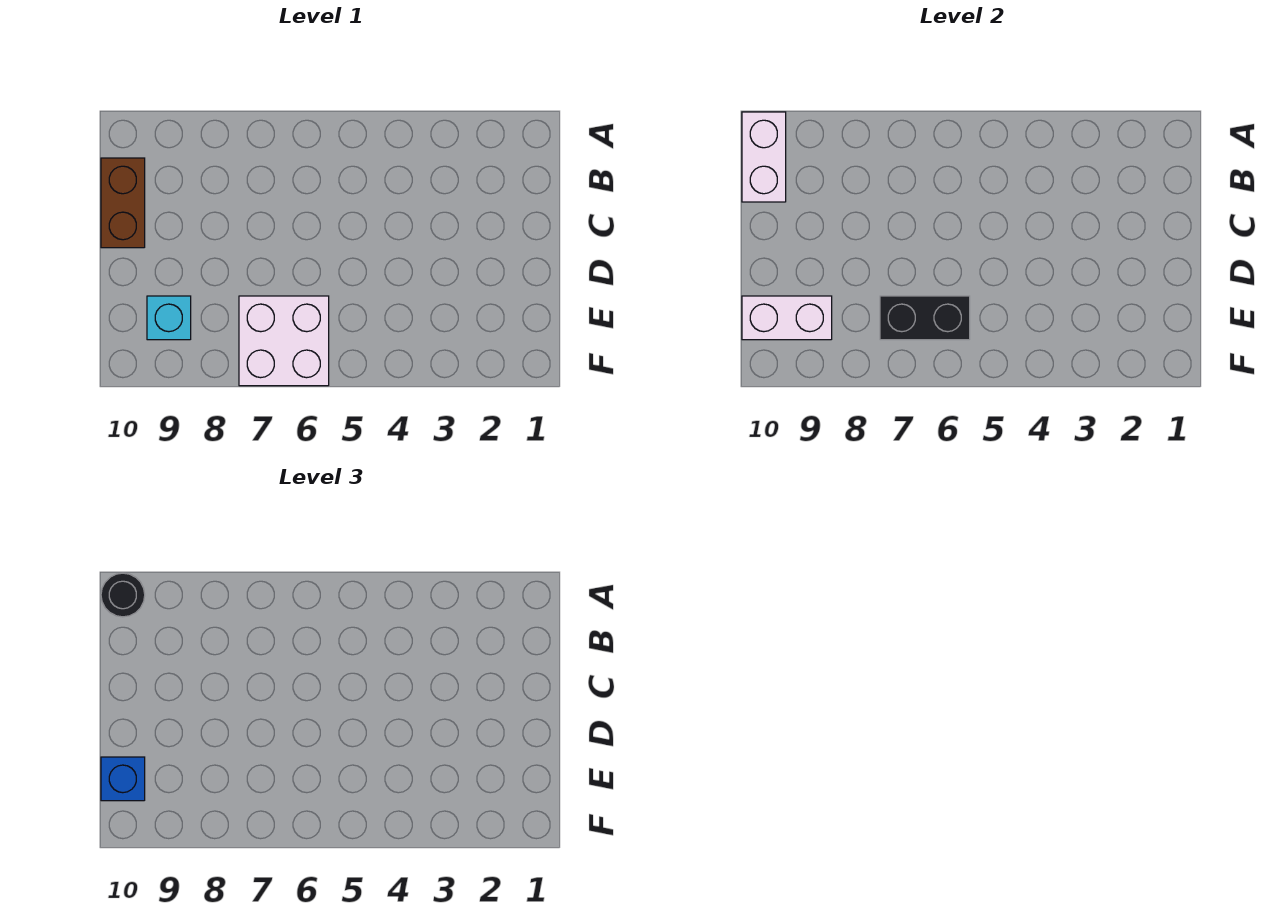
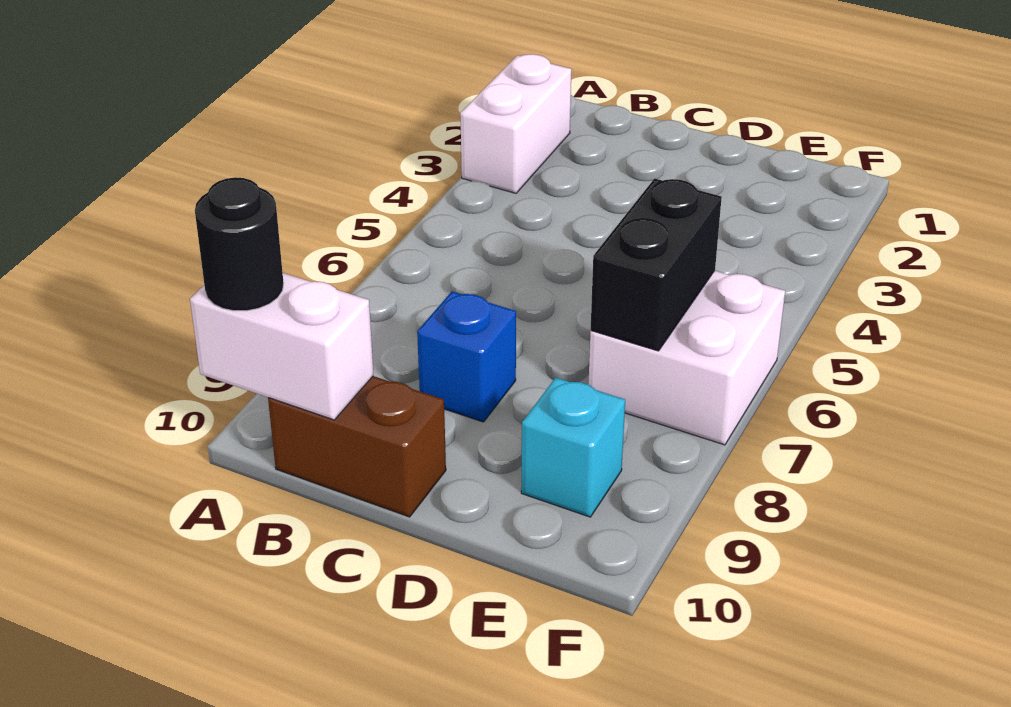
white brick E9:E10 level 2 -> white brick A2:A3 level 1
blue brick E10 level 3 -> blue brick C8 level 1

